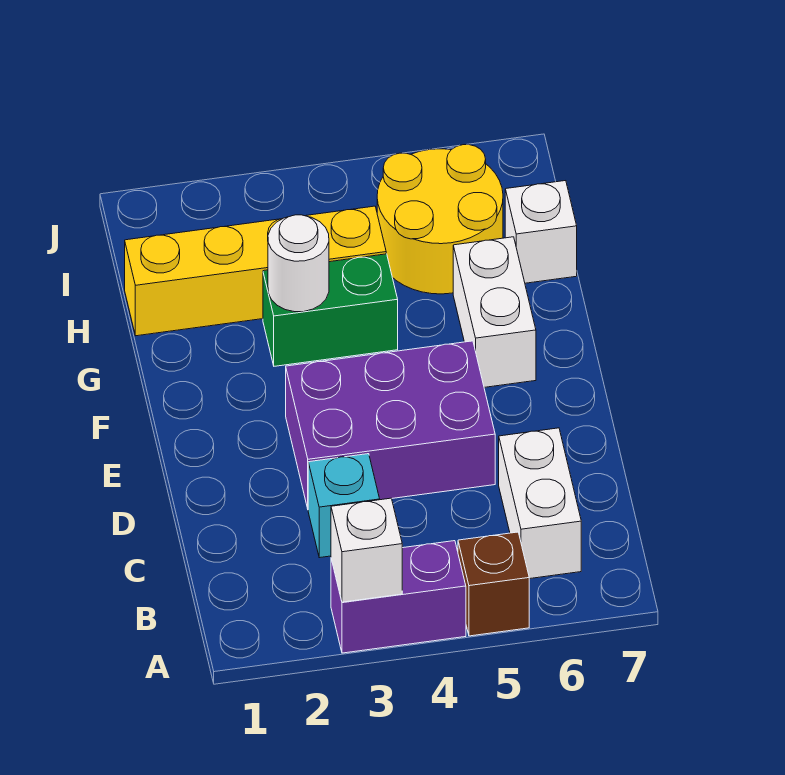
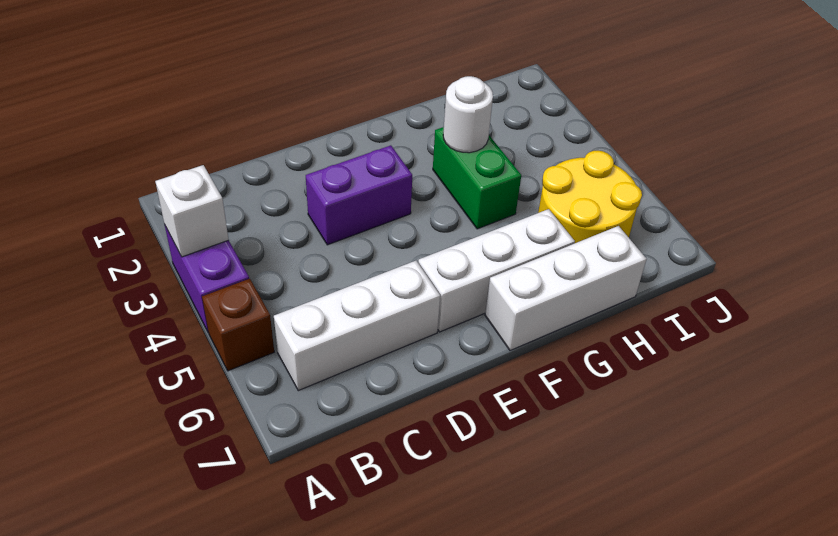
white brick B6:C6 level 1 -> white brick B6:D6 level 1
cyan brick C3 level 1 -> none
purple brick D3:E5 level 1 -> purple brick D3:E3 level 1
white brick F6:G6 level 1 -> white brick E6:G6 level 1
yellow brick H1:H4 level 1 -> none
white brick H7 level 1 -> white brick F7:H7 level 1

